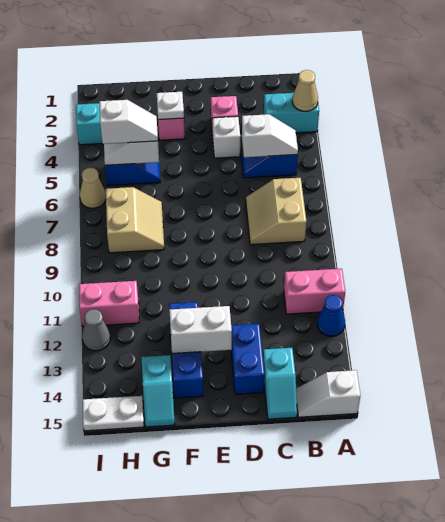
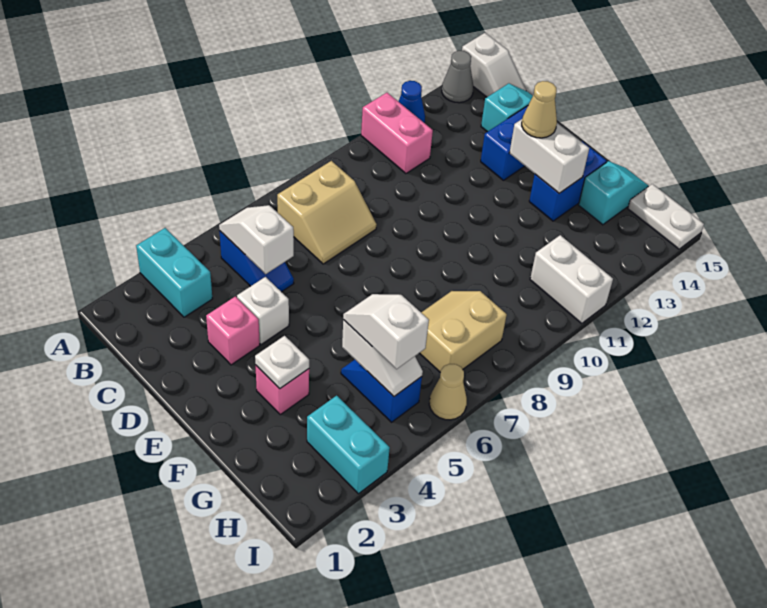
tan cone A3 level 2 -> tan cone E13 level 3
blue brick F12:F14 level 1 -> blue brick F13:F14 level 1
pink brick H11:I11 level 1 -> white brick H11:I11 level 1
grey cone I12 level 1 -> grey cone A14 level 1

